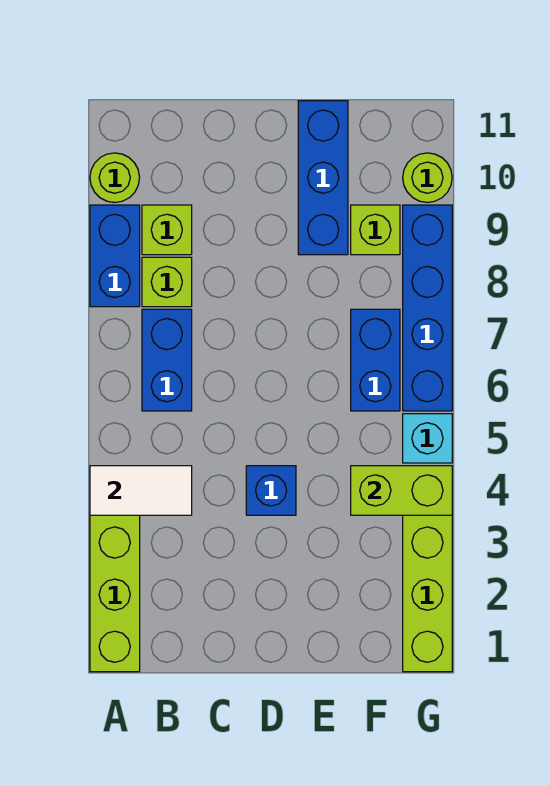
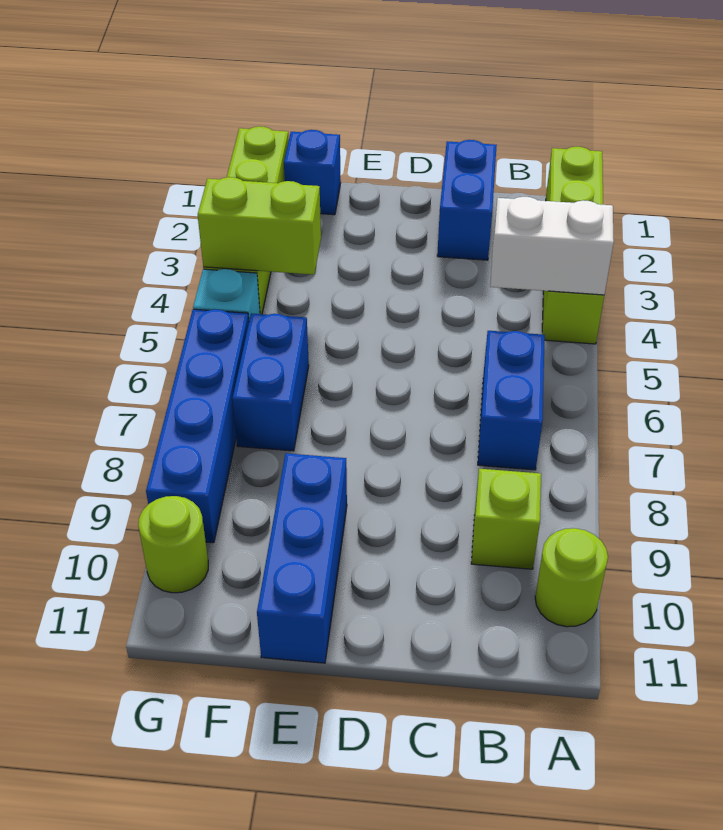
white tile A4:B4 level 2 -> white brick A4:B4 level 2
blue brick A8:A9 level 1 -> blue brick C1:C2 level 1
lime brick B8 level 1 -> none
blue brick D4 level 1 -> blue brick F1 level 1
lime brick F9 level 1 -> none

